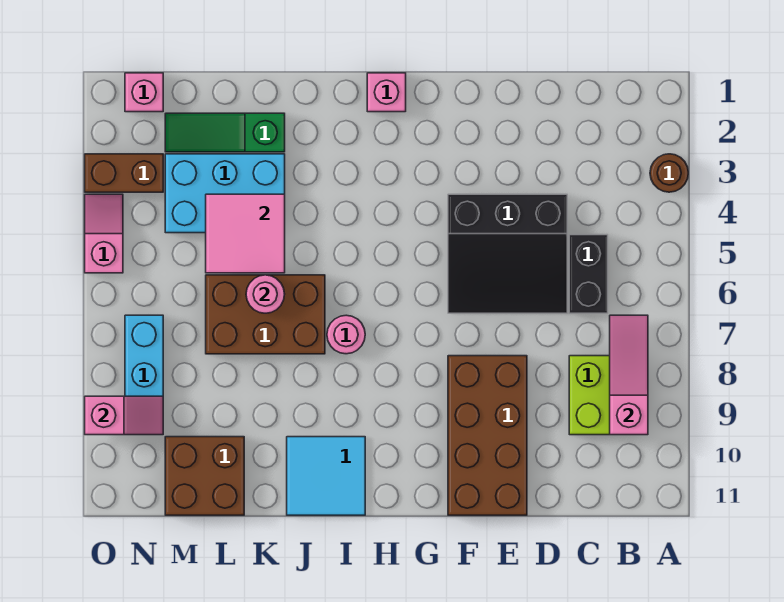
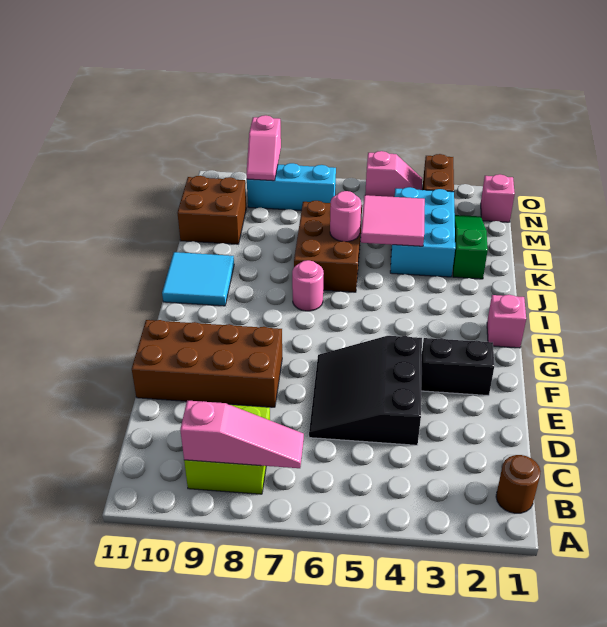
brown round brick A3 level 1 -> brown round brick B1 level 1
black brick C5:C6 level 1 -> black brick F2:F3 level 1

